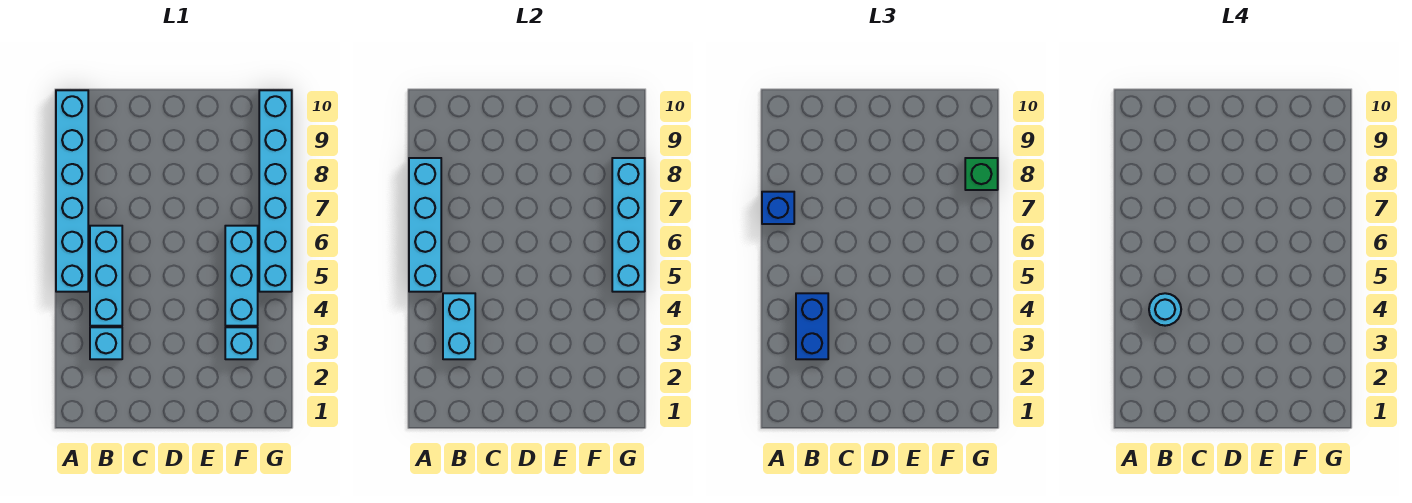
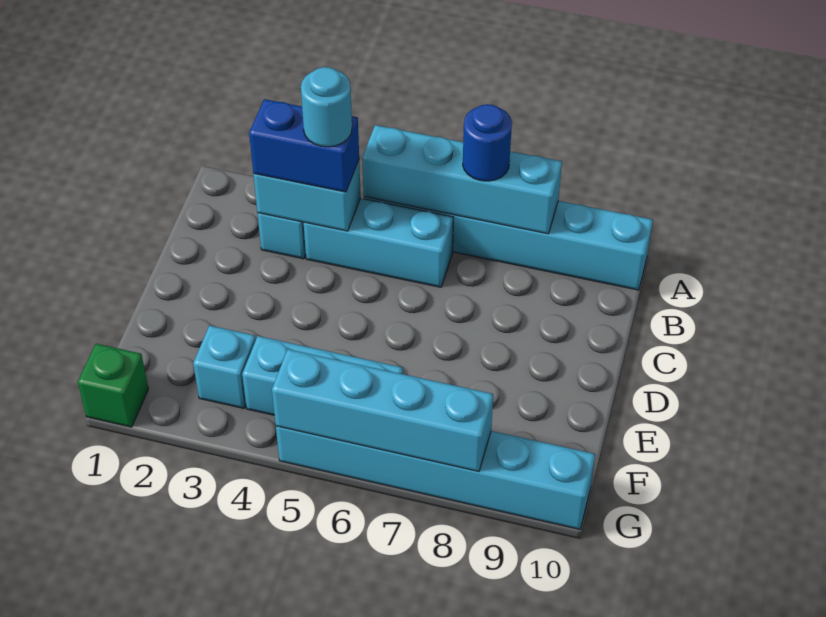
blue brick A7 level 3 -> blue round brick A7 level 3
green brick G8 level 3 -> green brick G1 level 1

